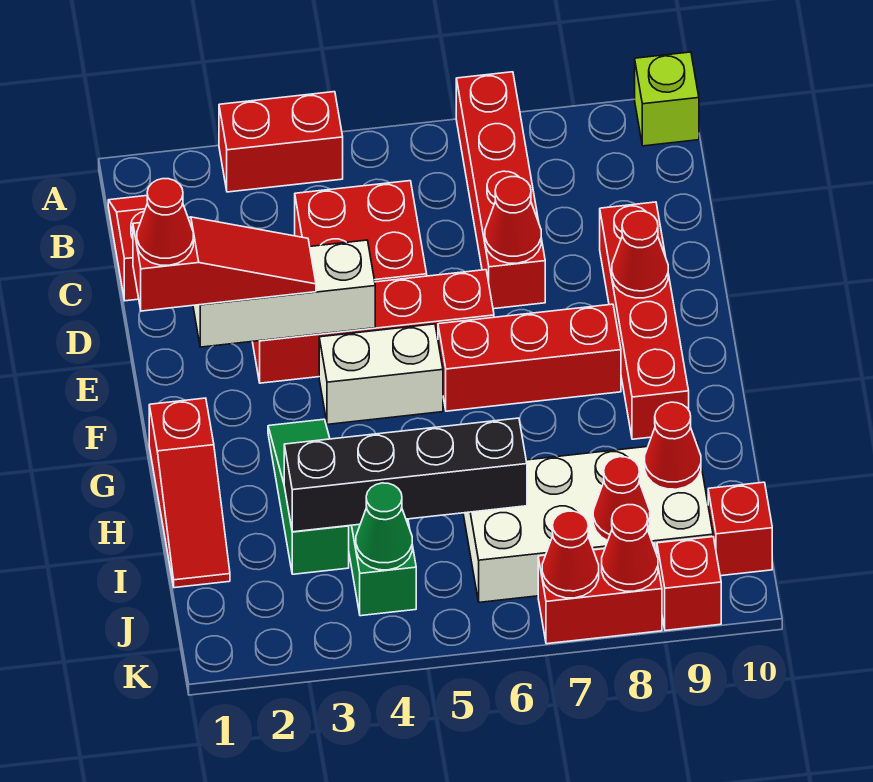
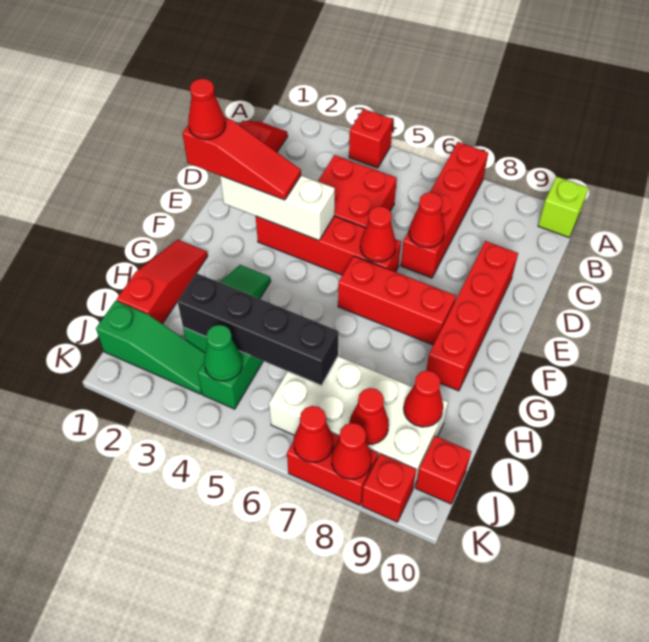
red brick A3:A4 level 1 -> red brick A4 level 1
red cone E9 level 2 -> red cone E6 level 2
white brick F4:F5 level 1 -> none
red slope G1:I1 level 1 top G -> red slope G1:I1 level 1 top I
none -> green slope J1:J3 level 1 top 1

